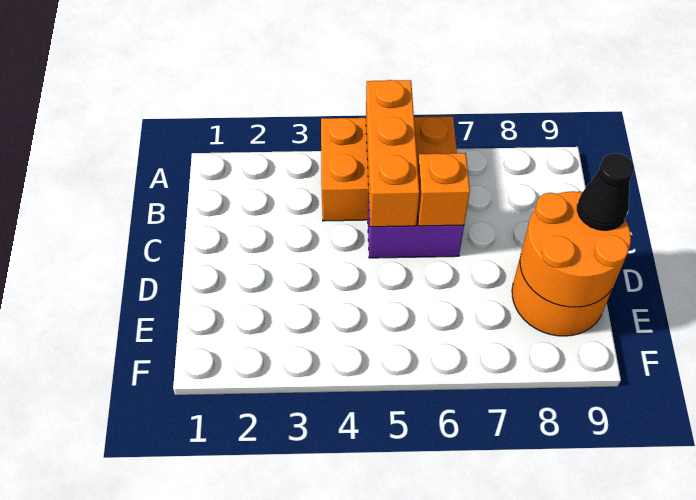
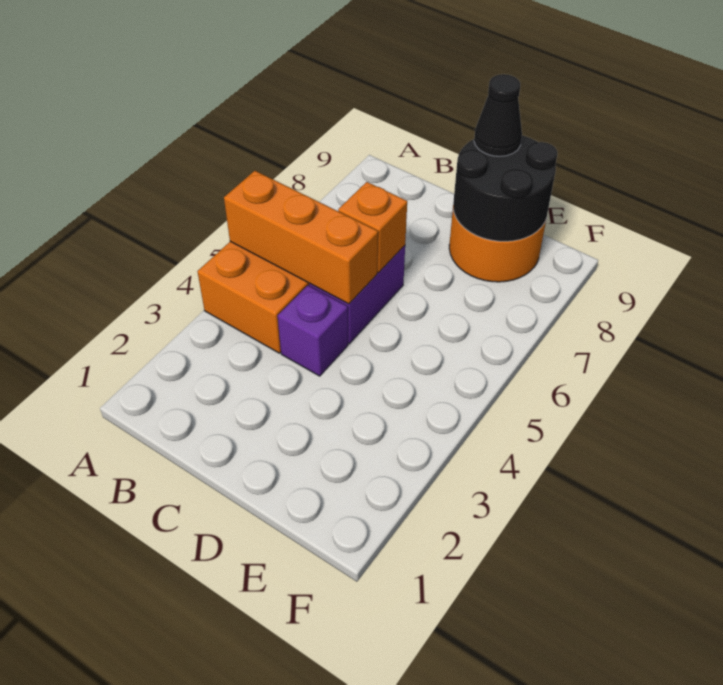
none -> purple brick C4 level 1
orange round brick D8:E9 level 2 -> black round brick D8:E9 level 2

